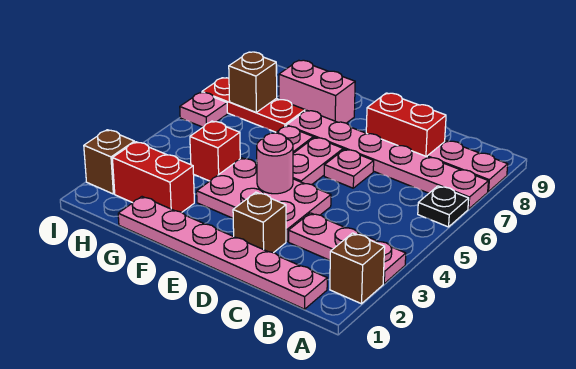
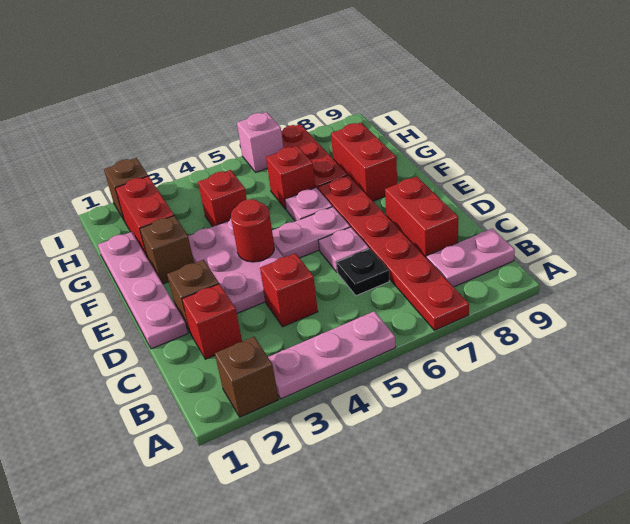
pink plate A3:C3 level 1 -> pink plate A3:A5 level 1
black plate A6 level 1 -> black plate C6 level 1
pink plate A7:F7 level 1 -> red plate A7:F7 level 1
pink plate A8:B8 level 1 -> pink plate B8:B9 level 1
pink plate B1:G1 level 1 -> pink plate D1:G1 level 1
none -> red brick C2 level 1
none -> red brick C4 level 1
pink round brick E4 level 2 -> red round brick E4 level 2
pink brick F8:G8 level 1 -> red brick F8:G8 level 1
none -> red brick G6 level 1
brown brick H7 level 2 -> brown brick F2 level 1
pink plate I6 level 1 -> pink brick I6 level 1

